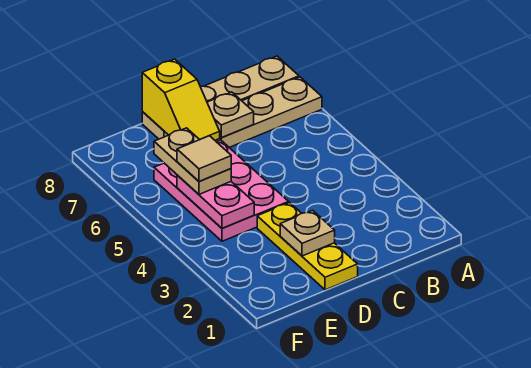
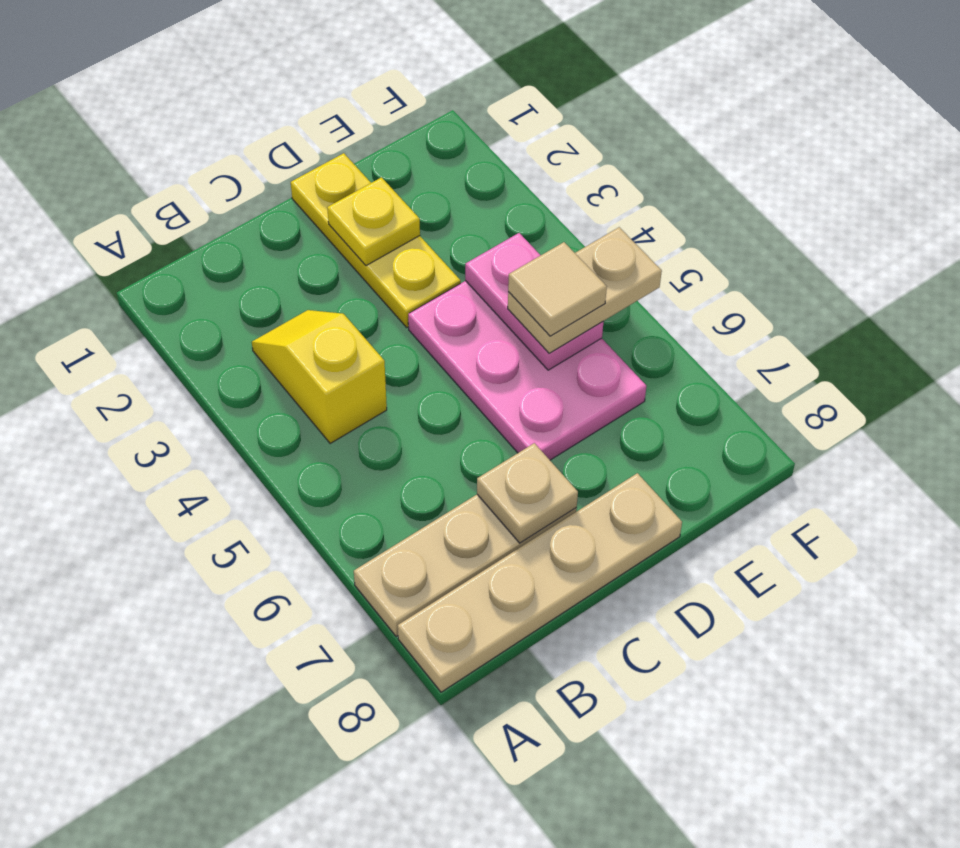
tan plate D2 level 2 -> yellow plate D2 level 2
yellow slope D7:D8 level 2 top 8 -> yellow slope B3:B4 level 1 top 4
tan plate E5:E6 level 3 -> tan plate E5:F5 level 3

